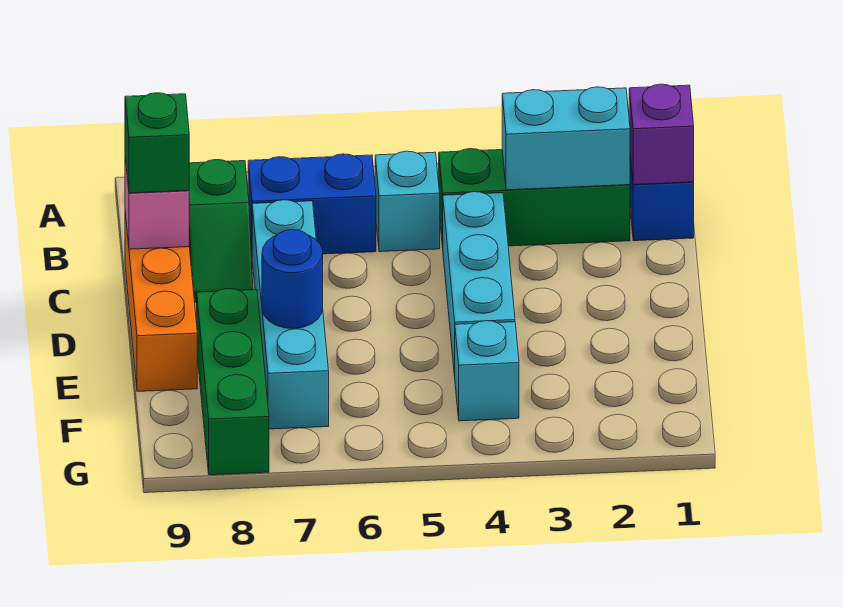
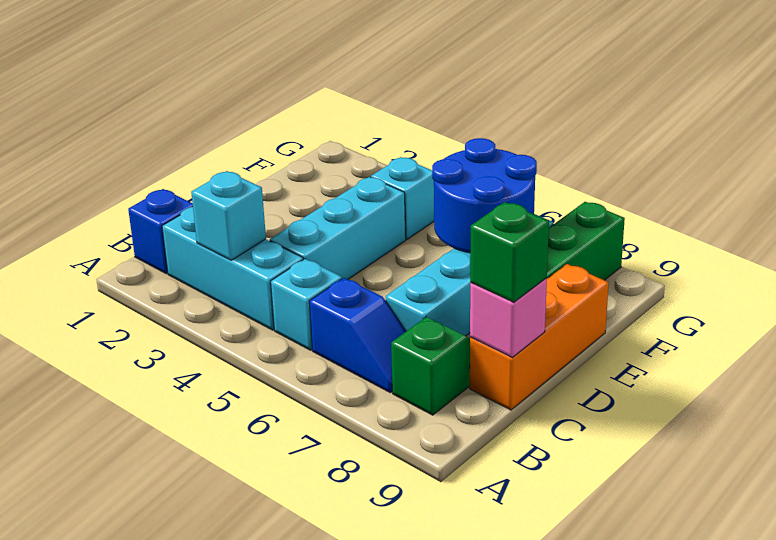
purple brick B1 level 2 -> none
green brick B2:B4 level 1 -> cyan brick B2:B4 level 1
cyan brick B2:B3 level 2 -> cyan brick B3 level 2
blue brick B6:B7 level 1 -> blue slope B6:B7 level 1 top 6
blue round brick E7 level 2 -> blue round brick E6:F7 level 2

